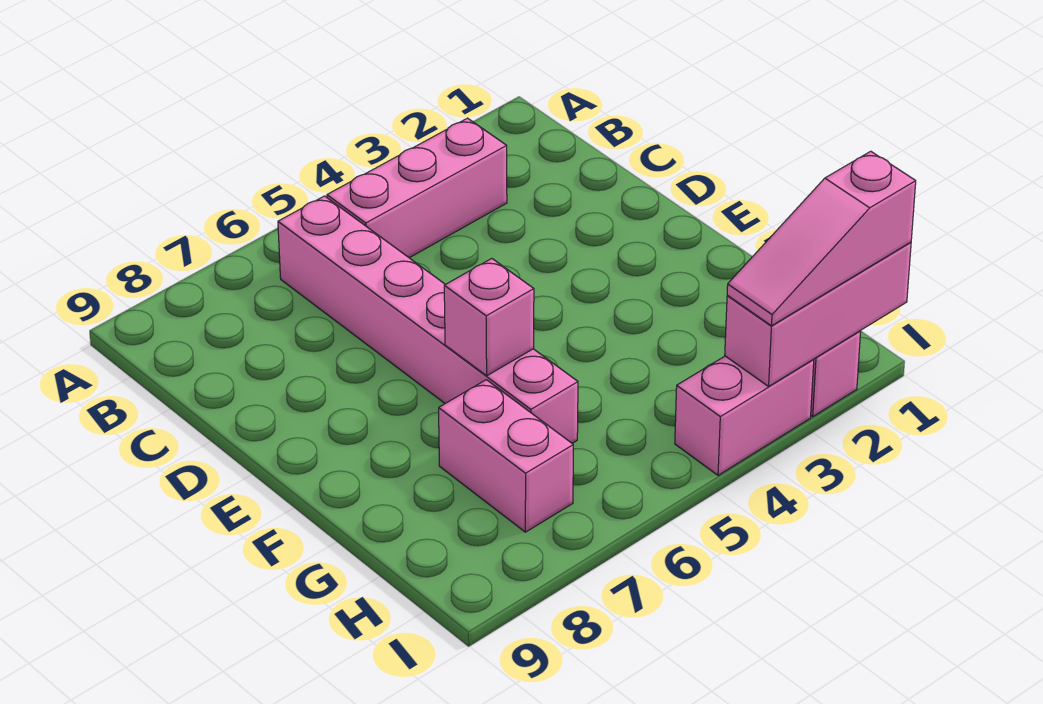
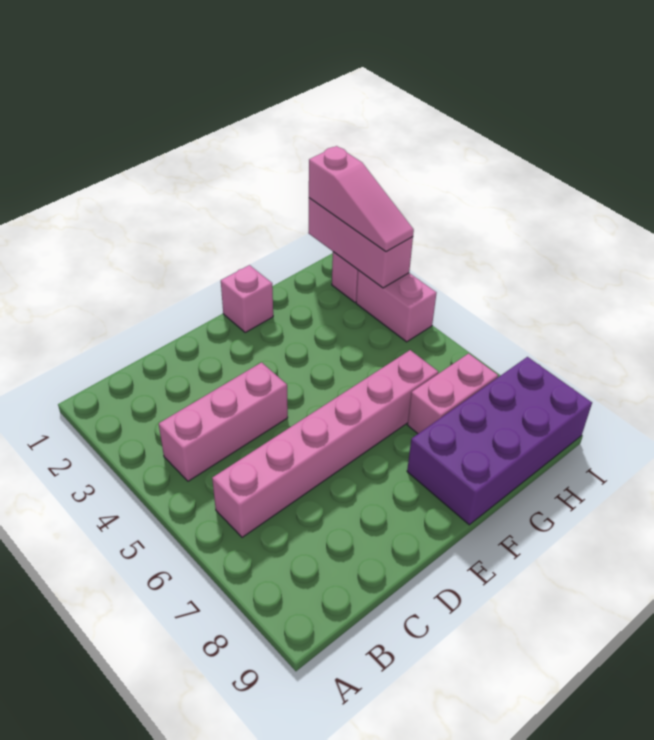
pink brick B3:B5 level 1 -> pink brick B4:D4 level 1
pink brick F6 level 2 -> pink brick F1 level 1
none -> purple brick F8:I9 level 1

